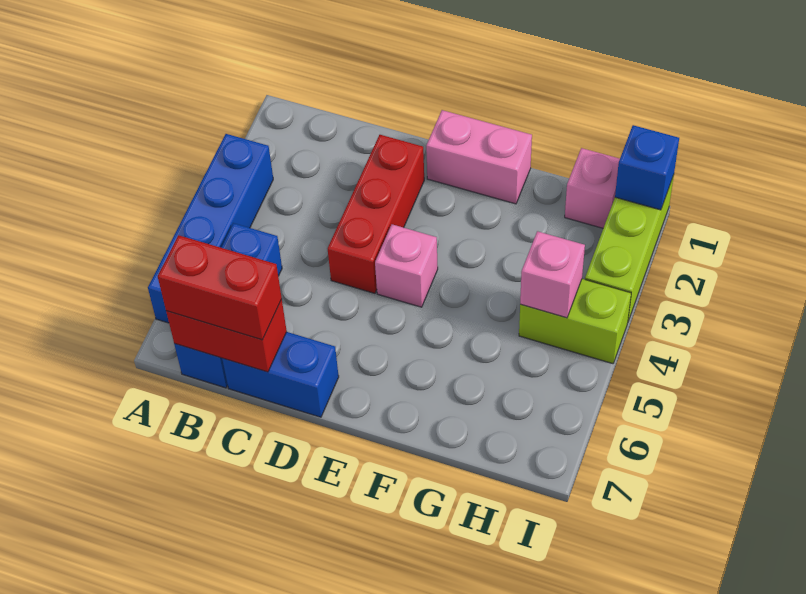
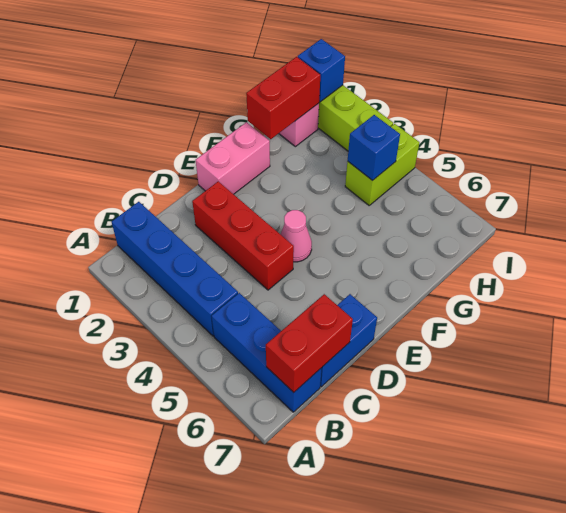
blue brick A3:A6 level 1 -> blue brick B1:B4 level 1
red brick B7:C7 level 3 -> red brick G1:H1 level 2
pink brick E4 level 1 -> pink cone E4 level 1
pink brick H4 level 2 -> blue brick H4 level 2

